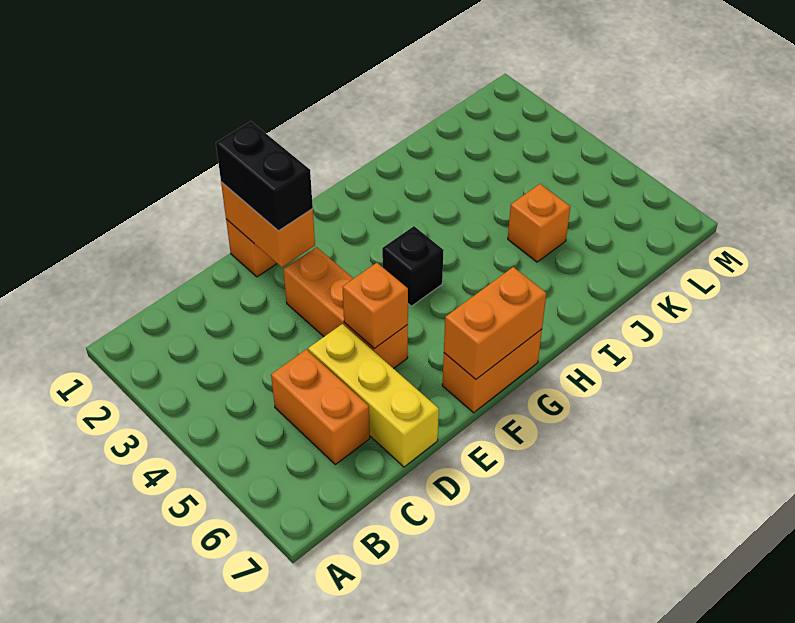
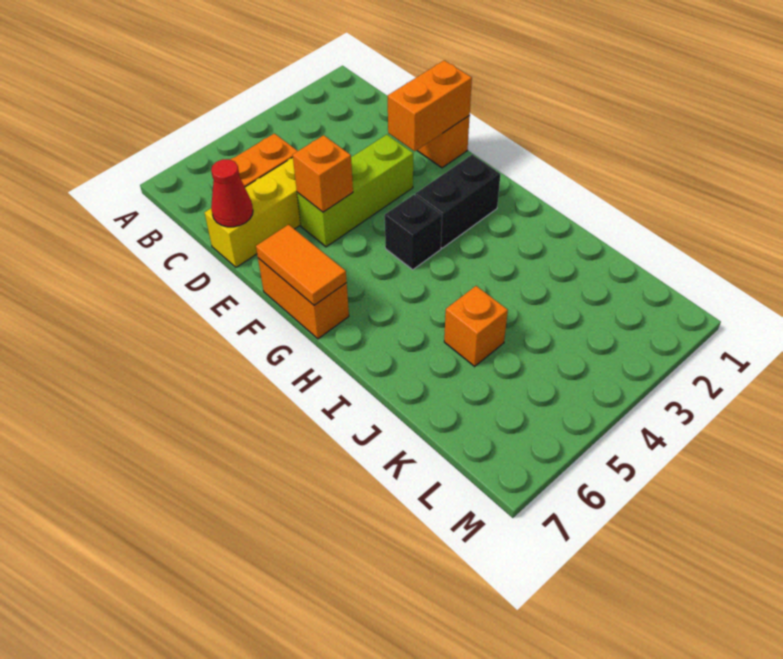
none -> red cone D7 level 2
black brick E1:E2 level 3 -> black brick G2:G3 level 1
orange brick E3:E5 level 1 -> lime brick E3:E5 level 1
orange brick F7:G7 level 2 -> orange tile F7:G7 level 2

